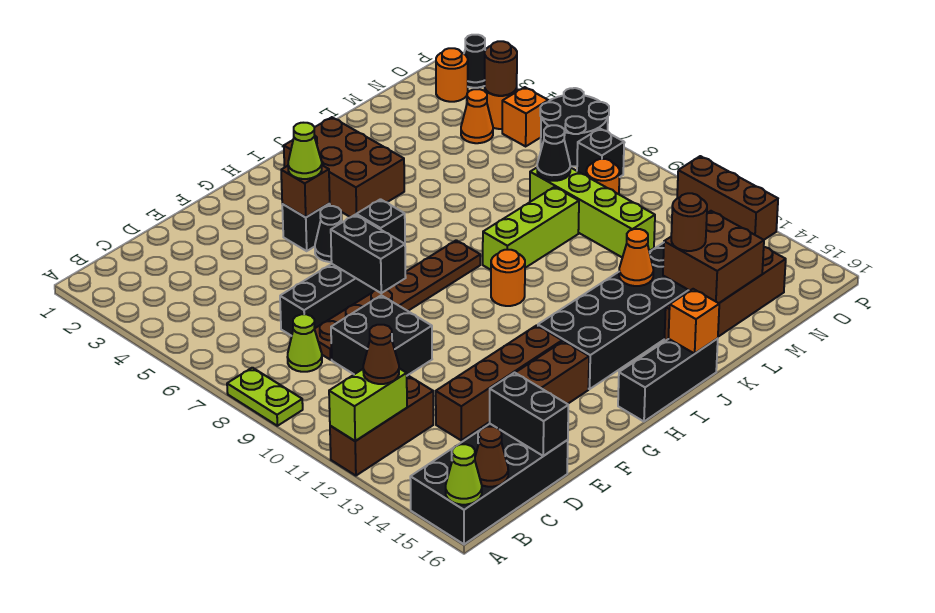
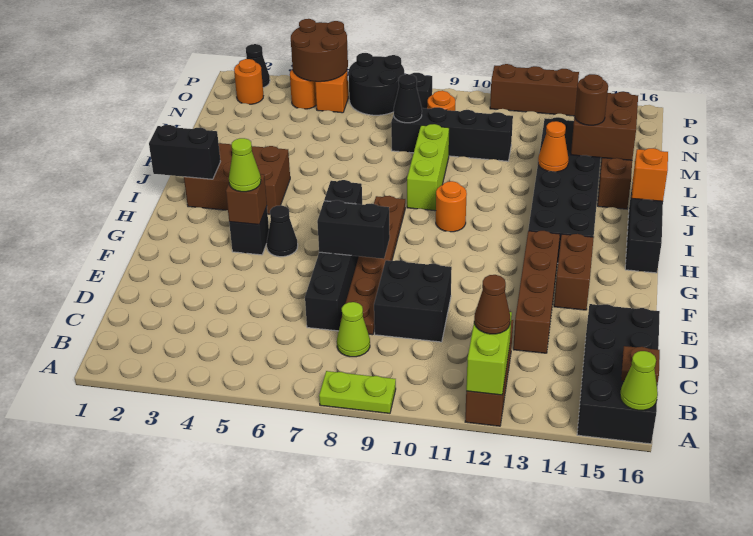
brown cone B16 level 2 -> brown plate B16 level 2
black brick D15:D16 level 2 -> black brick I1:I2 level 2
lime brick M8:M11 level 1 -> black brick M8:M11 level 1
orange cone N4 level 1 -> none
brown round brick O4 level 2 -> brown round brick O4:P5 level 2

